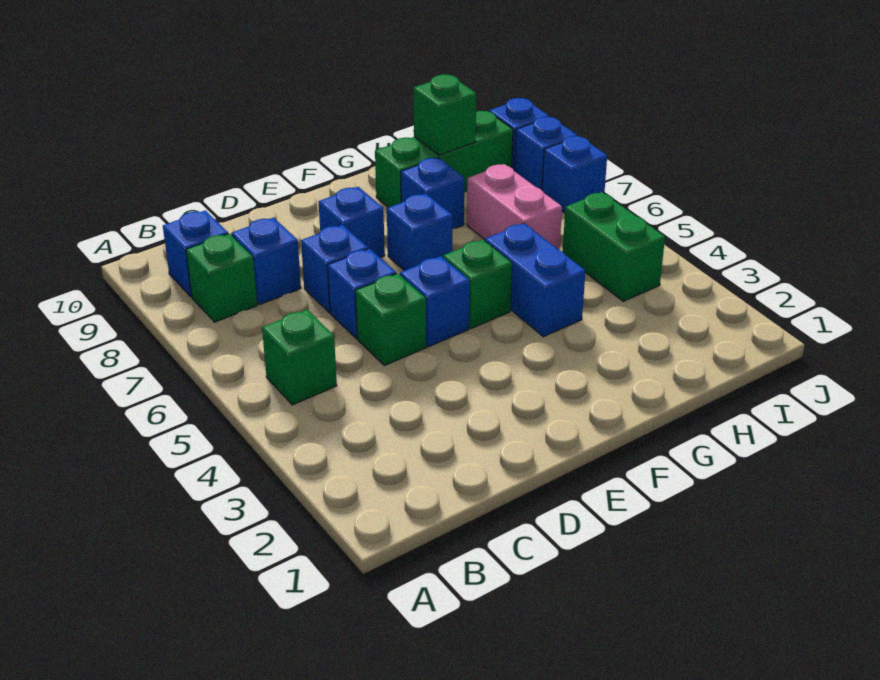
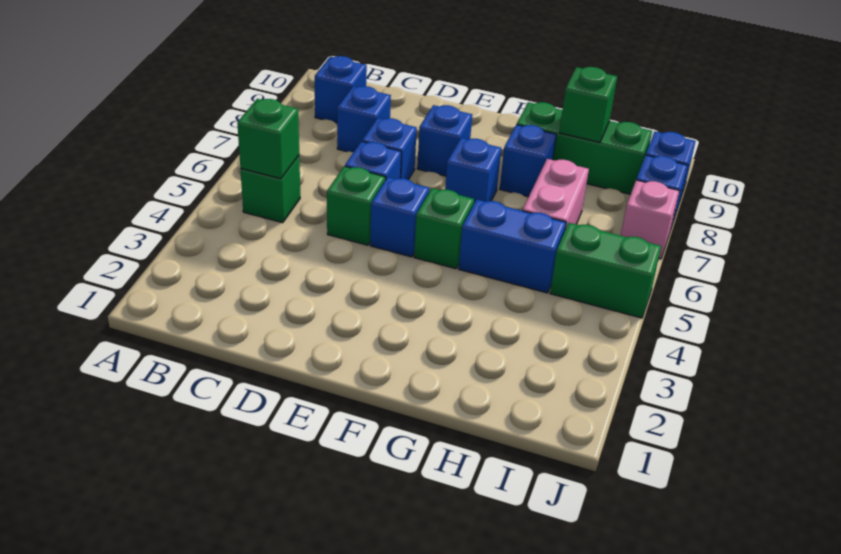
green brick B8 level 1 -> green brick B5 level 2
blue brick G4:G5 level 1 -> blue brick G5:H5 level 1
green brick I4:I5 level 1 -> green brick I5:J5 level 1
blue brick J7 level 1 -> pink brick J7 level 1

